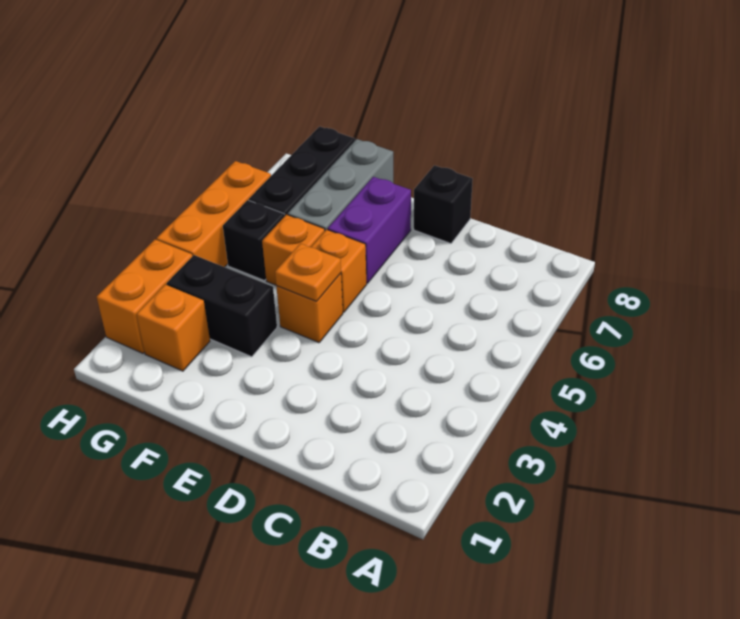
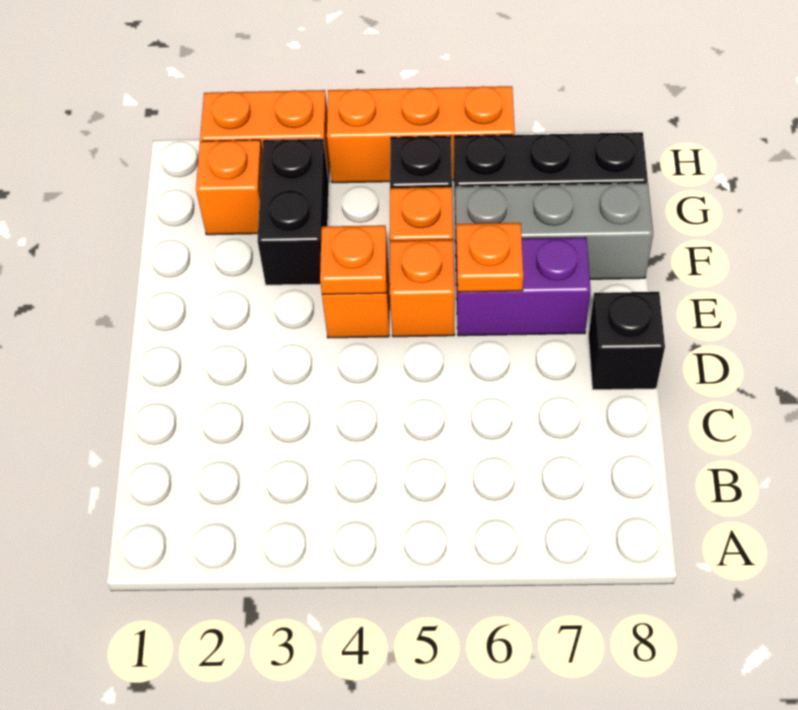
none -> orange plate E6 level 2

